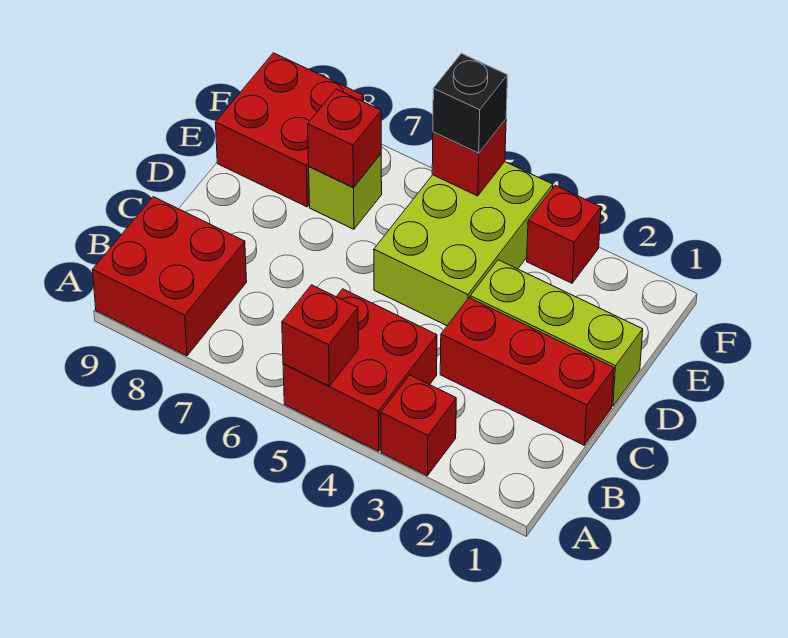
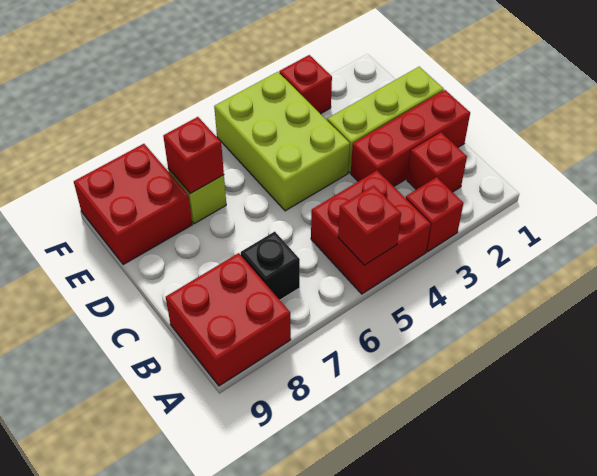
red brick F5 level 2 -> red brick B2 level 1
black brick F5 level 3 -> black brick B7 level 1

